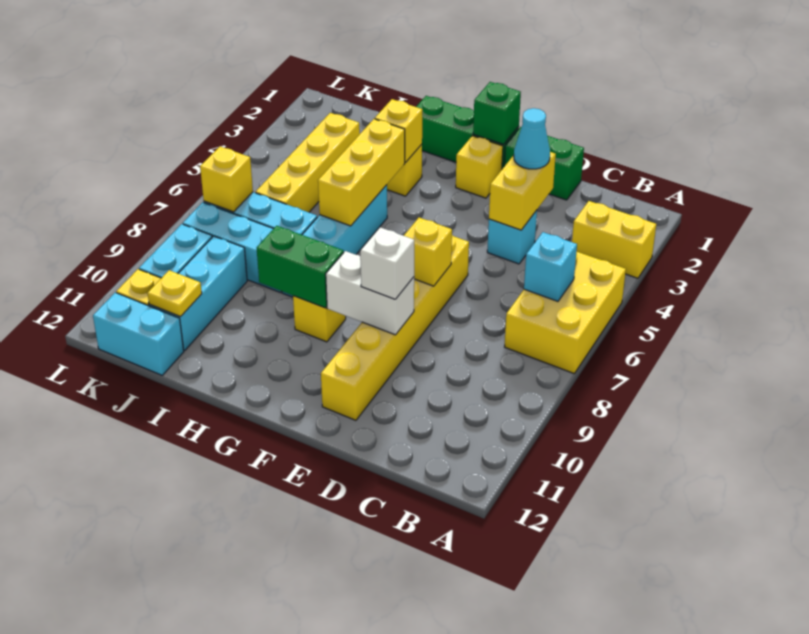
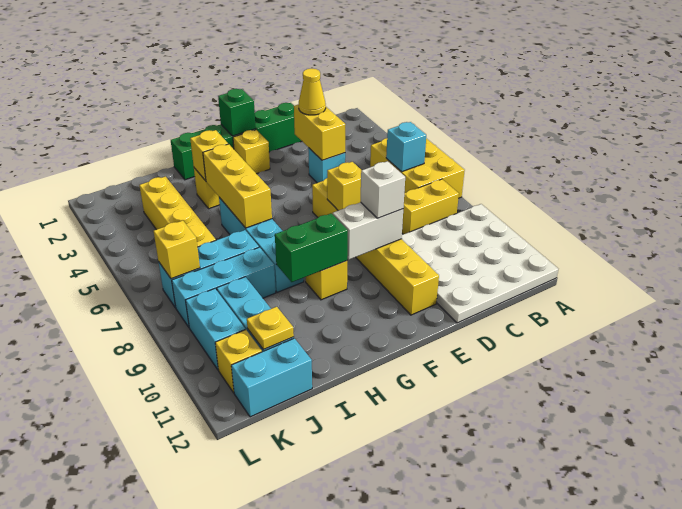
yellow brick A3:B3 level 1 -> yellow brick B8:C8 level 1
none -> white plate A9:D12 level 1
cyan cone D3 level 3 -> yellow cone D3 level 3

